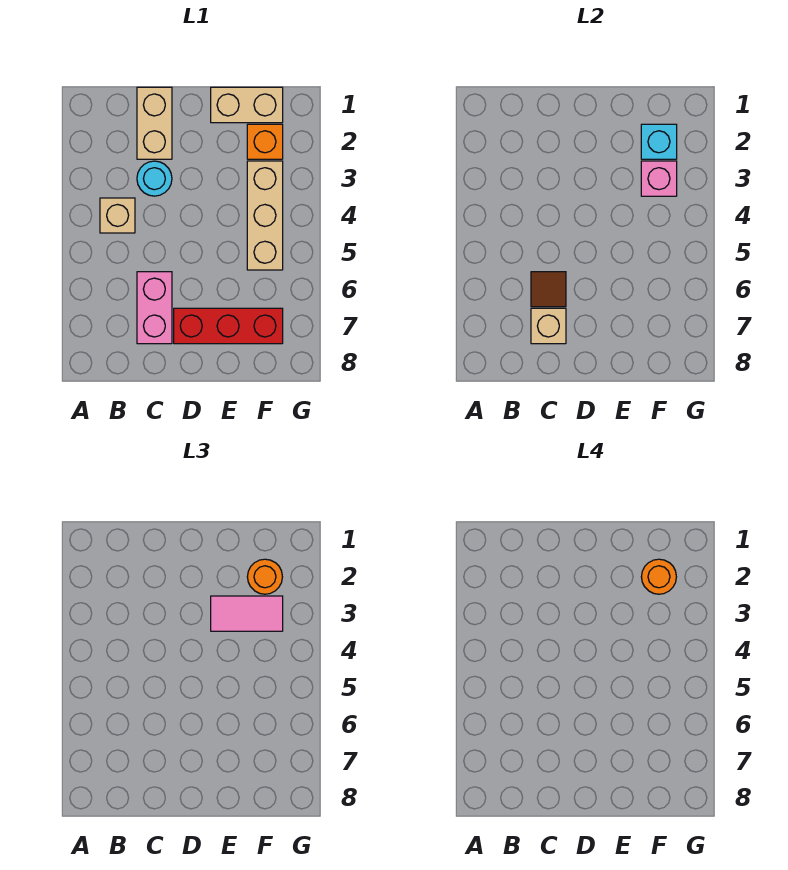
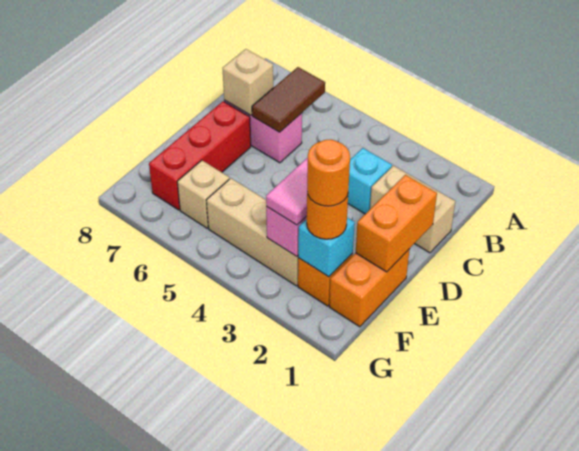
tan brick B4 level 1 -> tan brick F6 level 1
cyan round brick C3 level 1 -> cyan brick C3 level 1
brown tile C6 level 2 -> brown tile B6:C6 level 2
none -> orange brick D1:E1 level 2
tan brick E1:F1 level 1 -> orange brick E1:F1 level 1

